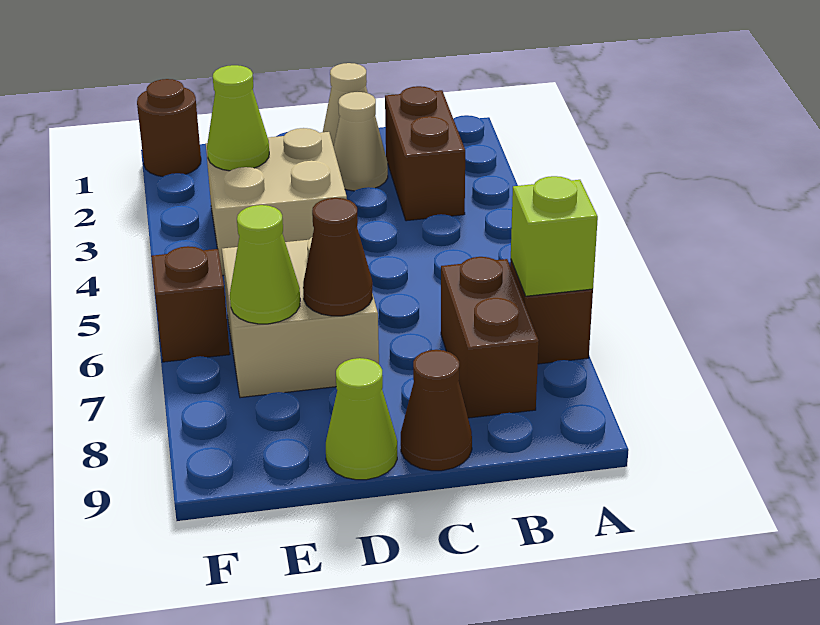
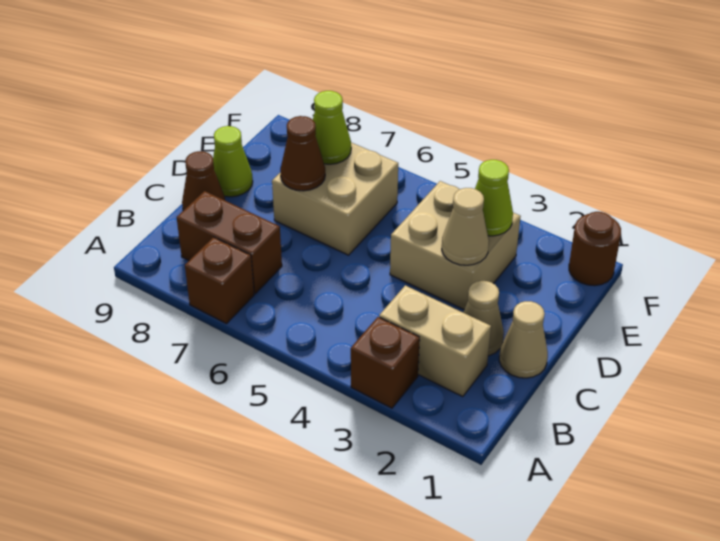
lime brick A7 level 2 -> none
brown brick B2:B3 level 1 -> tan brick B2:B3 level 1
none -> tan cone D3 level 2
brown brick F6 level 1 -> brown brick A3 level 1

